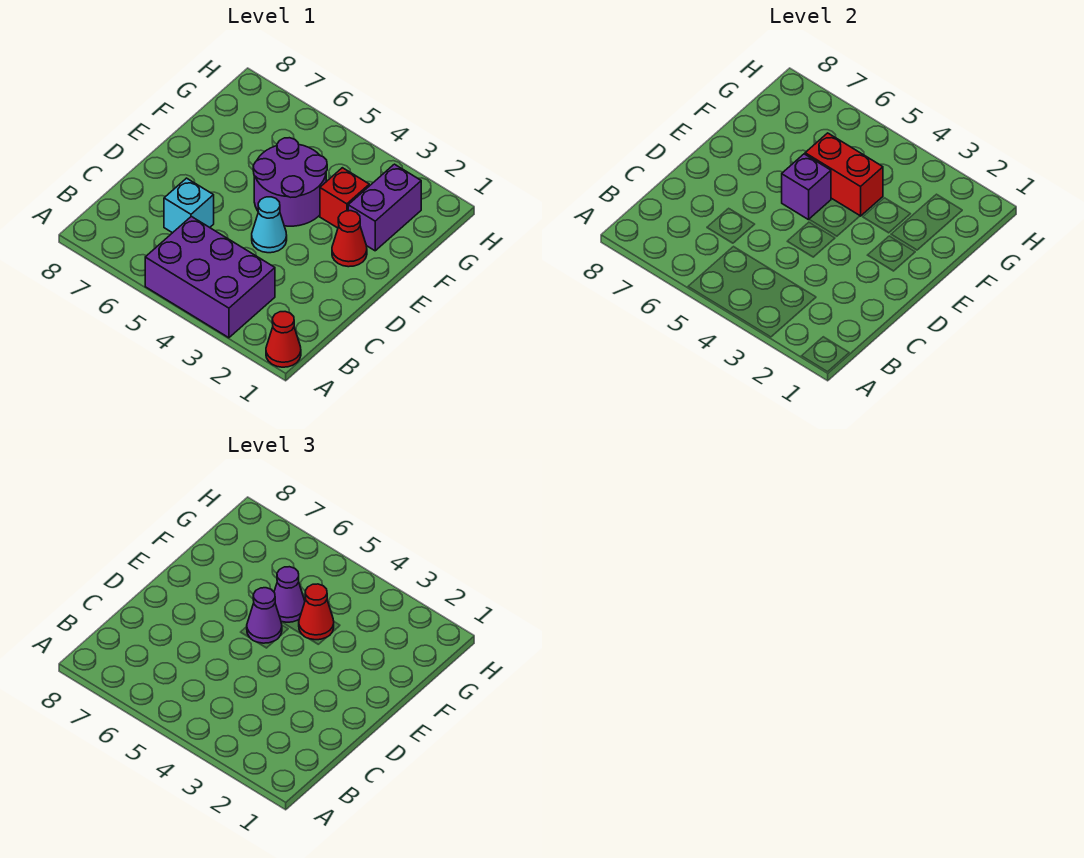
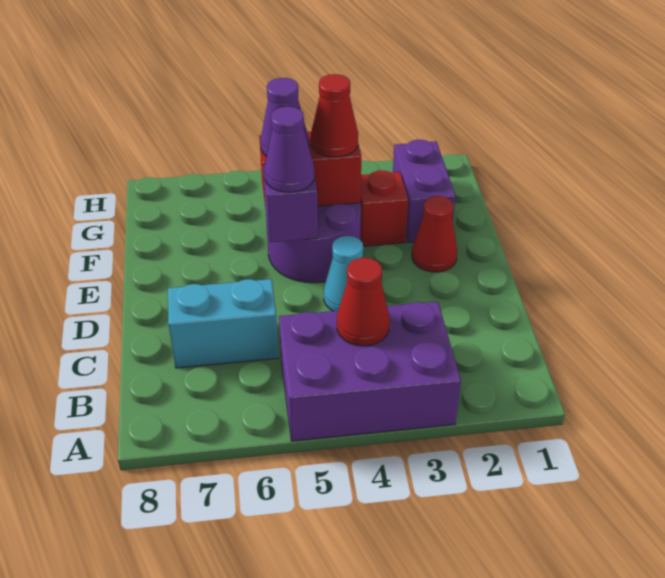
red cone A1 level 1 -> red cone B4 level 2
cyan brick C6 level 1 -> cyan brick C6:C7 level 1

